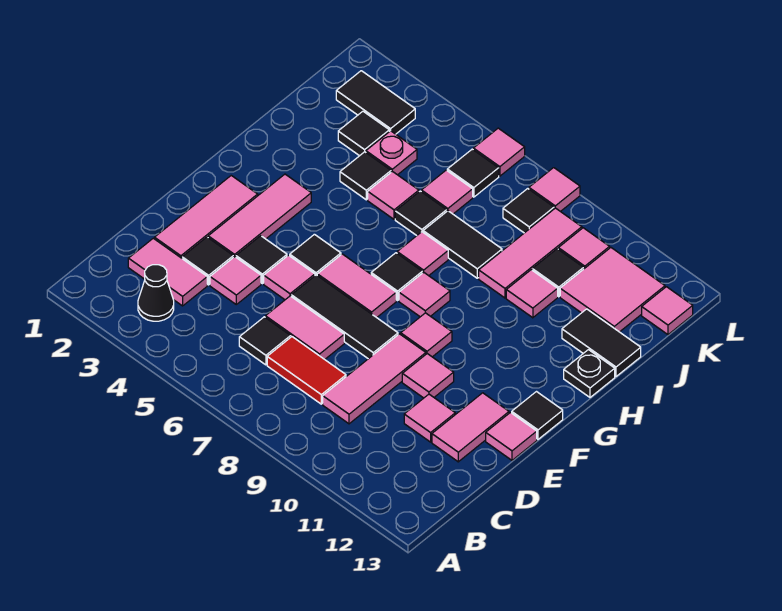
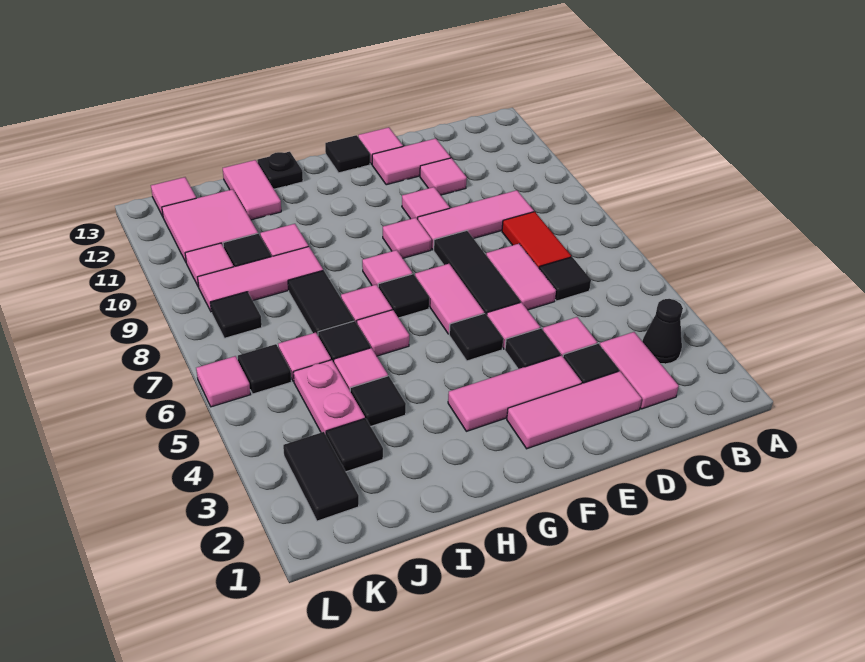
black tile I12:I13 level 1 -> pink tile I12:I13 level 1
pink plate J4 level 1 -> pink plate J4:J5 level 1
pink tile L8 level 1 -> pink tile H6 level 1

